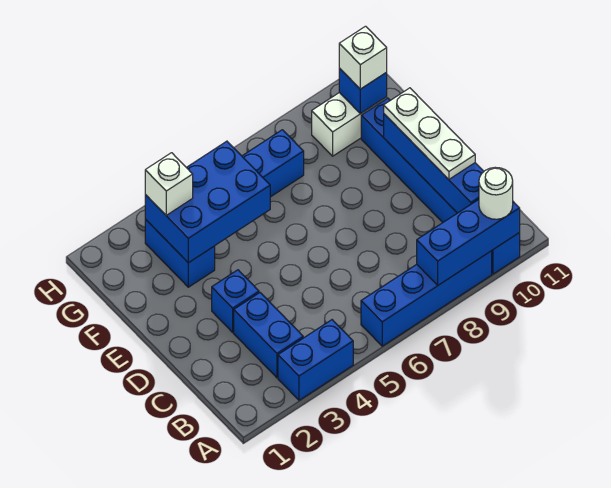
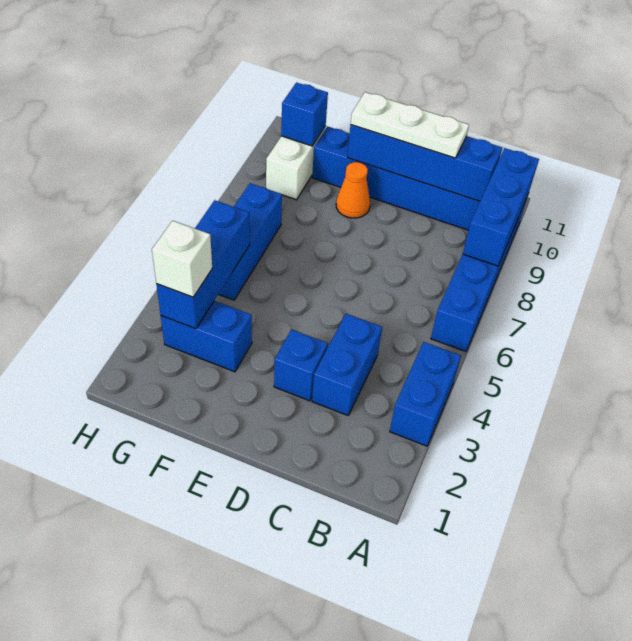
white round brick A10 level 3 -> none
blue brick B3:C3 level 1 -> blue brick C3:C4 level 1
none -> orange cone E9 level 1
blue brick F3:G5 level 2 -> blue brick G3:G5 level 2
white brick G10 level 3 -> none

